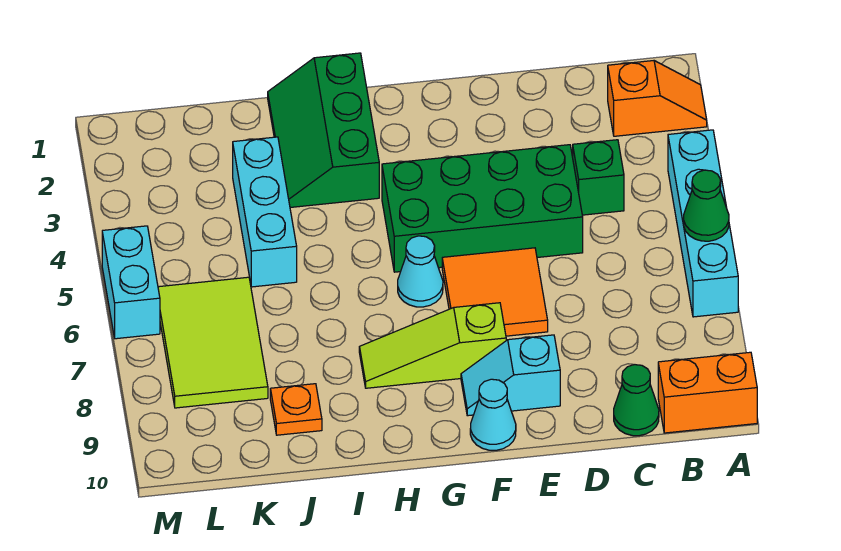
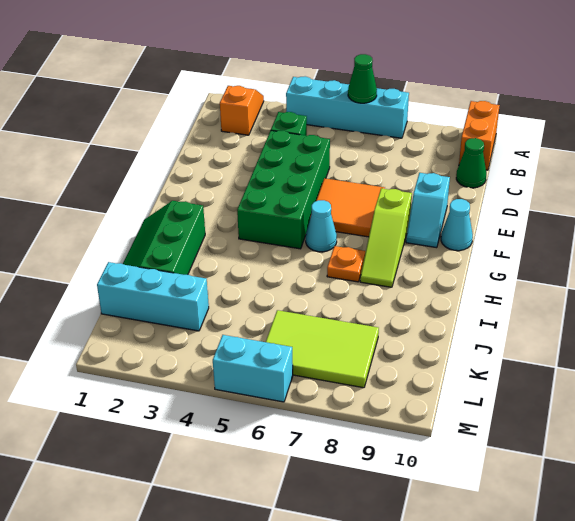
green slope H1:I3 level 1 top H -> green slope H1:J2 level 1 top 2
cyan brick J3:J5 level 1 -> cyan brick K1:K3 level 1
orange plate J9 level 1 -> orange plate H7 level 1

